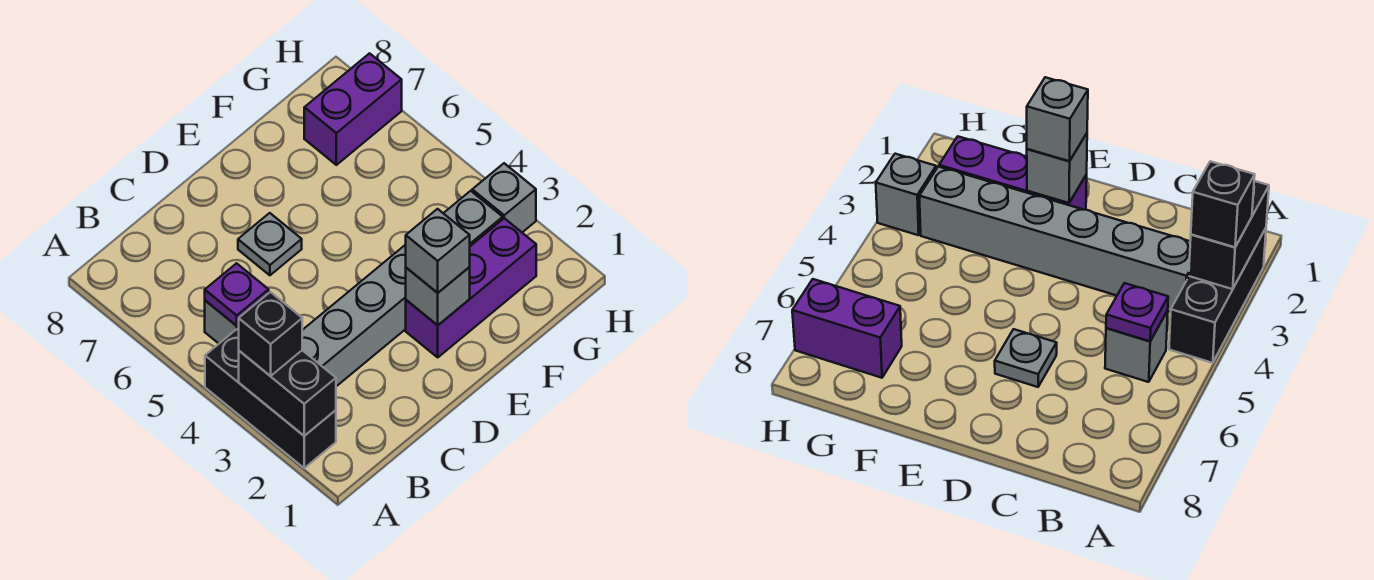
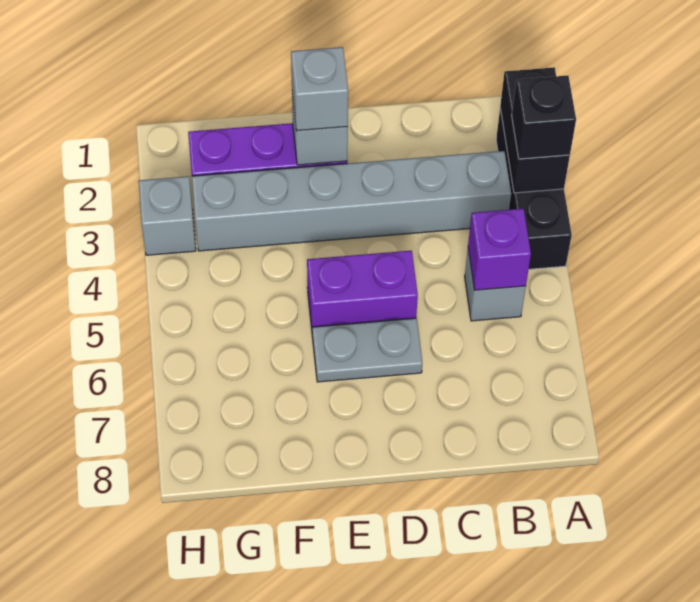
purple plate B5 level 2 -> purple brick B5 level 2
grey plate D6 level 1 -> grey plate D6:E6 level 1
purple brick G7:H7 level 1 -> purple brick D5:E5 level 1

